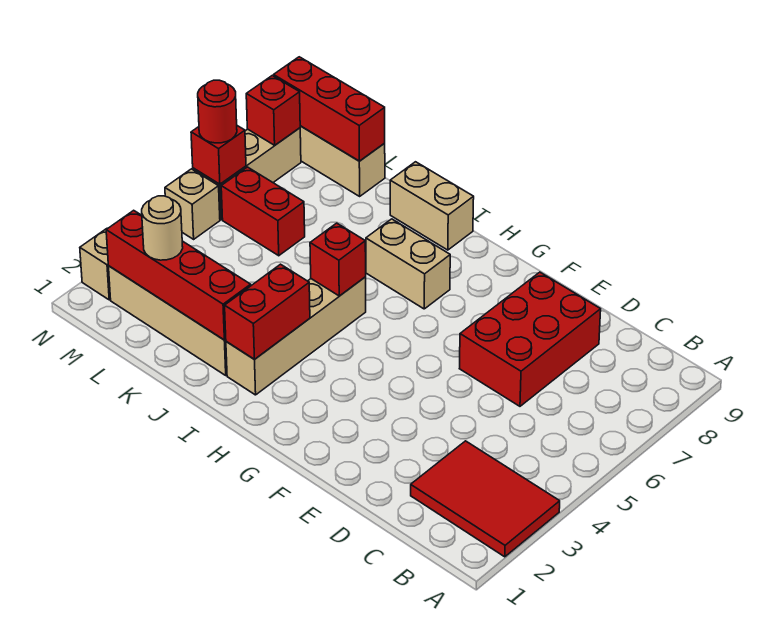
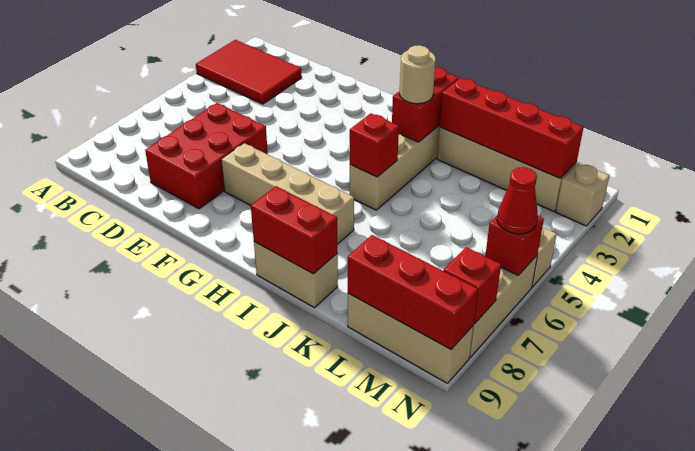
tan brick H7:I7 level 1 -> tan brick F7:I7 level 1
tan round brick L2 level 3 -> tan round brick I3 level 3
red brick L6:M6 level 1 -> red brick I9:J9 level 2
red round brick N6 level 3 -> red cone N6 level 3

